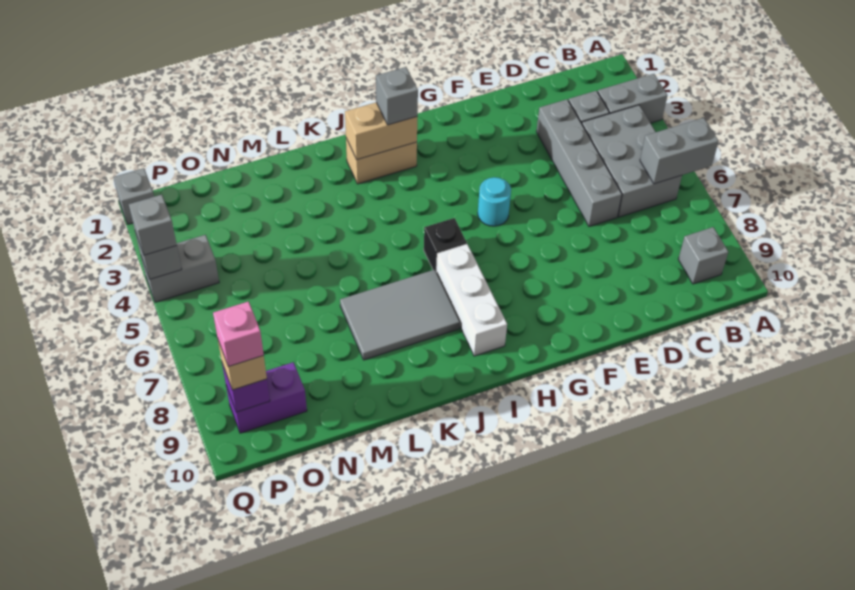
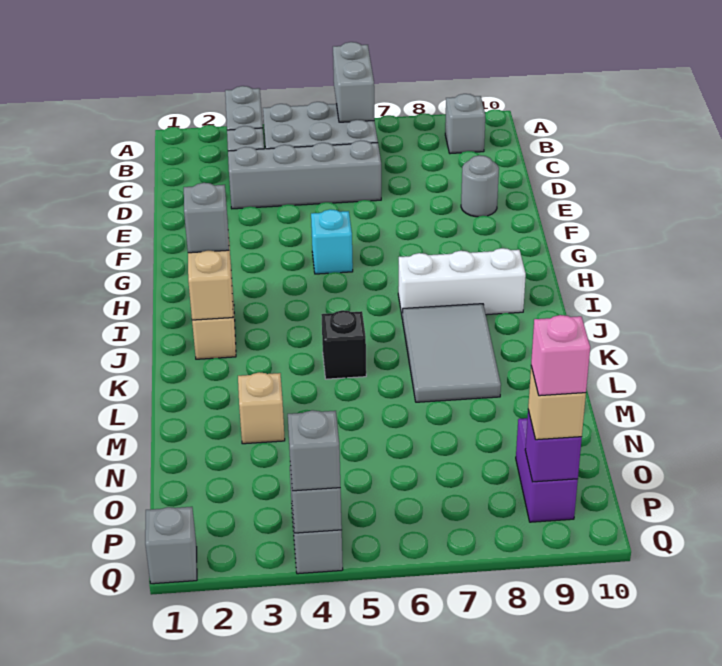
none -> grey round brick E9 level 1
cyan round brick G5 level 1 -> cyan brick G5 level 1
black brick I6 level 1 -> black brick K5 level 1
none -> tan brick M3 level 1

